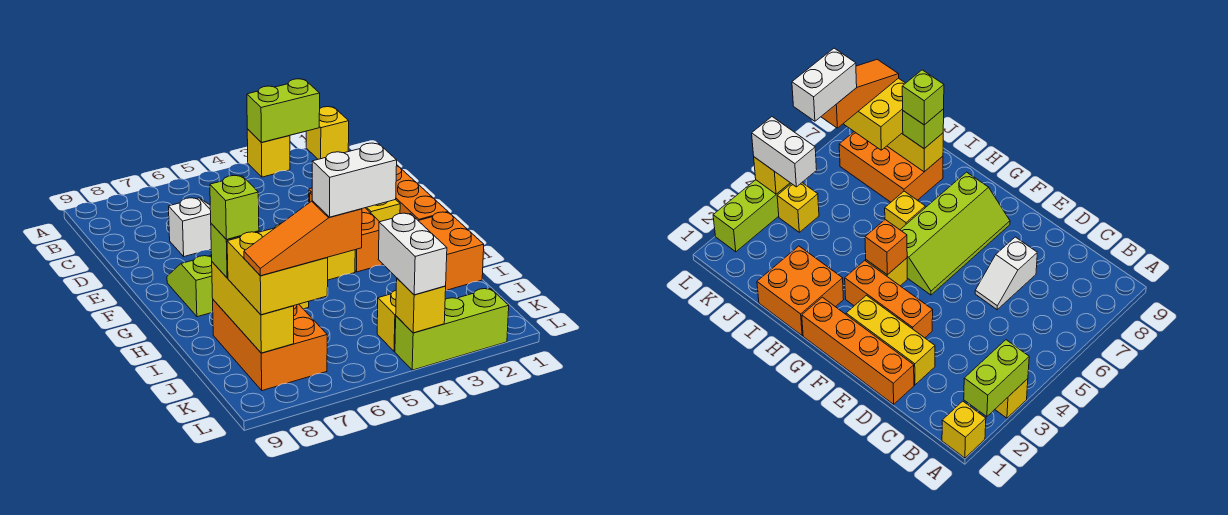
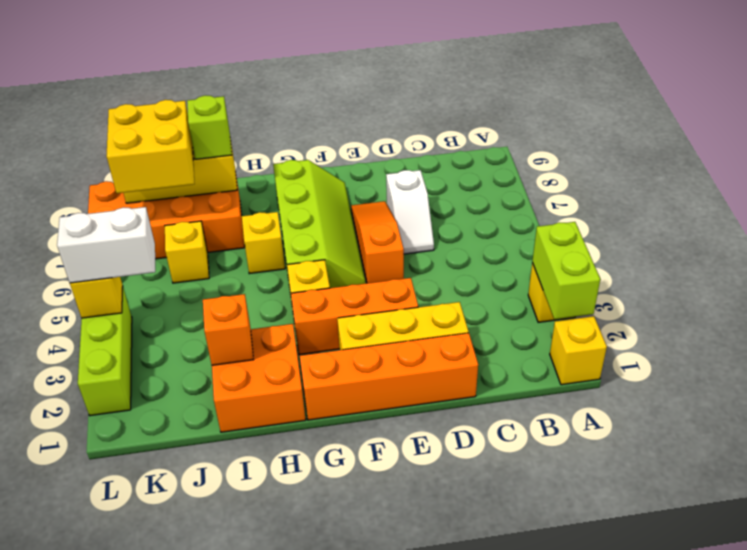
orange brick G4 level 2 -> orange brick I2 level 2
orange brick I7:K8 level 1 -> orange brick I7:L8 level 1
lime brick I8 level 4 -> none
yellow brick K4 level 1 -> yellow brick J6 level 1
white brick K5:K6 level 5 -> none
orange slope K6:K8 level 4 top 6 -> orange slope E5:E7 level 1 top 5

